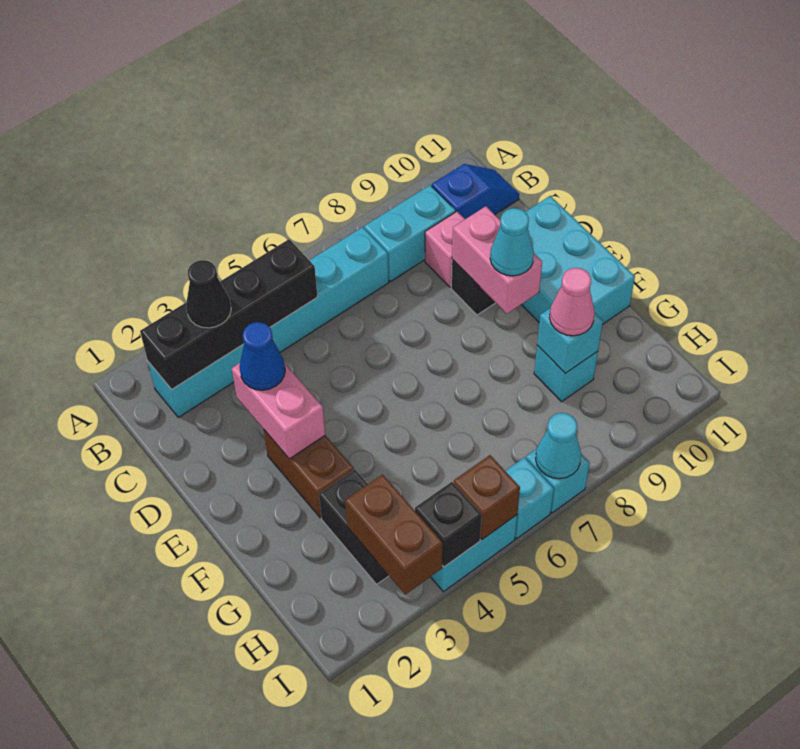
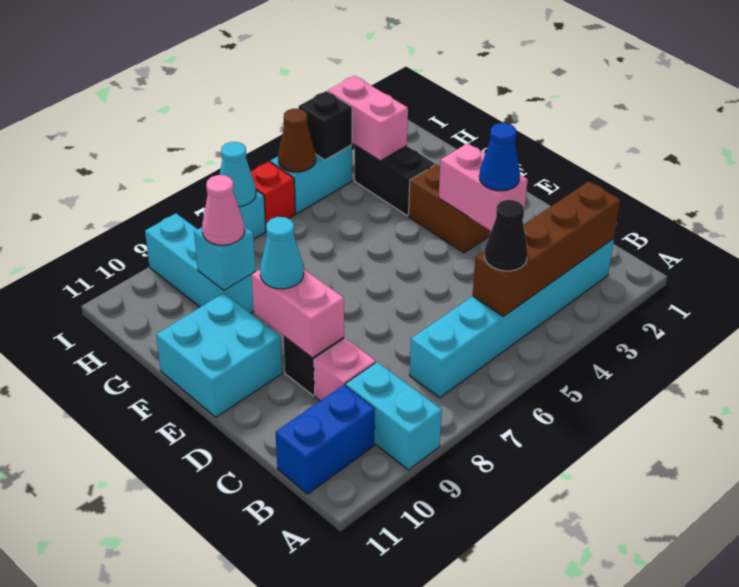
black brick B2:B5 level 2 -> brown brick B2:B5 level 2
black cone B3 level 3 -> black cone B5 level 3
cyan brick B8:B9 level 1 -> cyan brick A9:B9 level 1
blue slope B10:B11 level 1 top 10 -> blue brick B10:B11 level 1
cyan brick D10:F11 level 1 -> cyan brick E10:F11 level 1
cyan brick G9 level 1 -> cyan brick G9:I9 level 1
brown brick H3:I3 level 2 -> pink brick H3:I3 level 2
brown brick I5 level 2 -> brown cone I5 level 2
cyan brick I6 level 1 -> red brick I6 level 1

